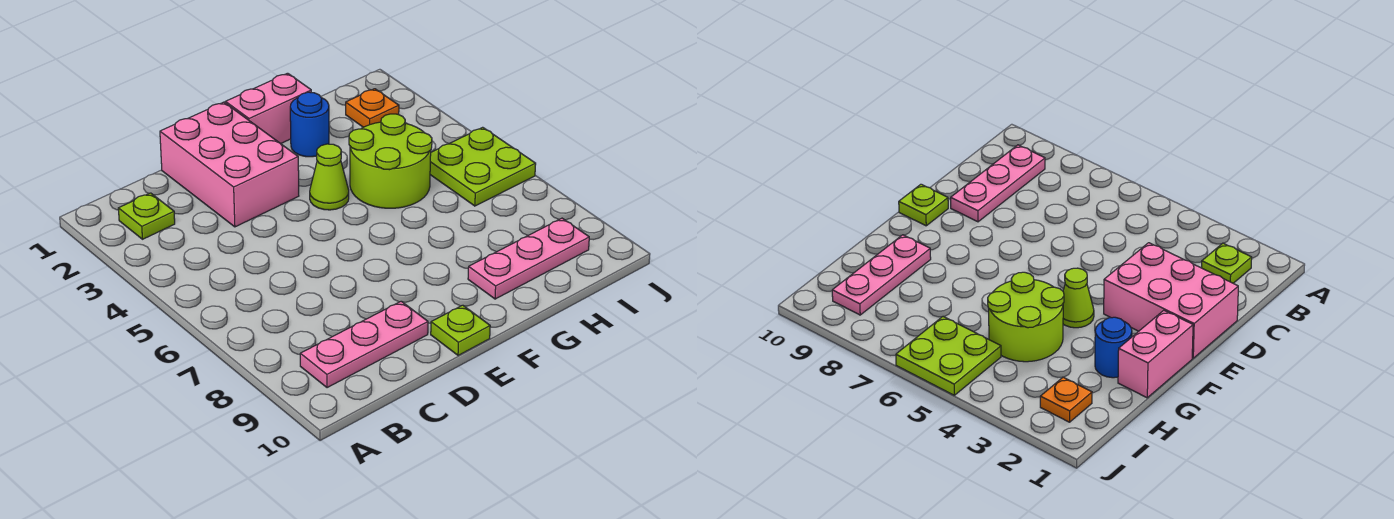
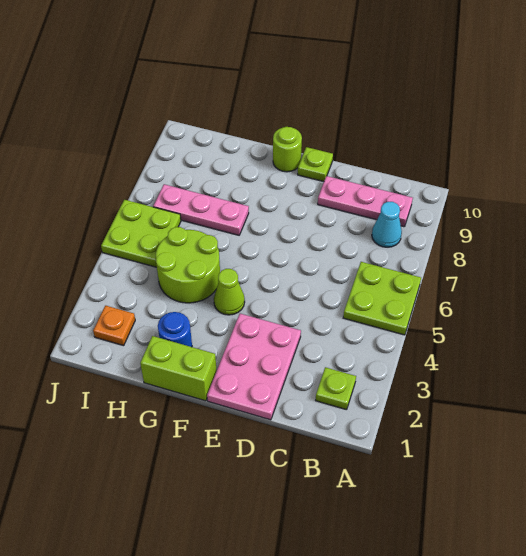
none -> lime plate A5:B6 level 1
none -> cyan cone B8 level 1
pink brick D1:E3 level 1 -> pink plate D1:E3 level 1
pink brick F1:G1 level 1 -> lime brick F1:G1 level 1
none -> lime round brick F10 level 1
pink plate G9:I9 level 1 -> pink plate G7:I7 level 1

